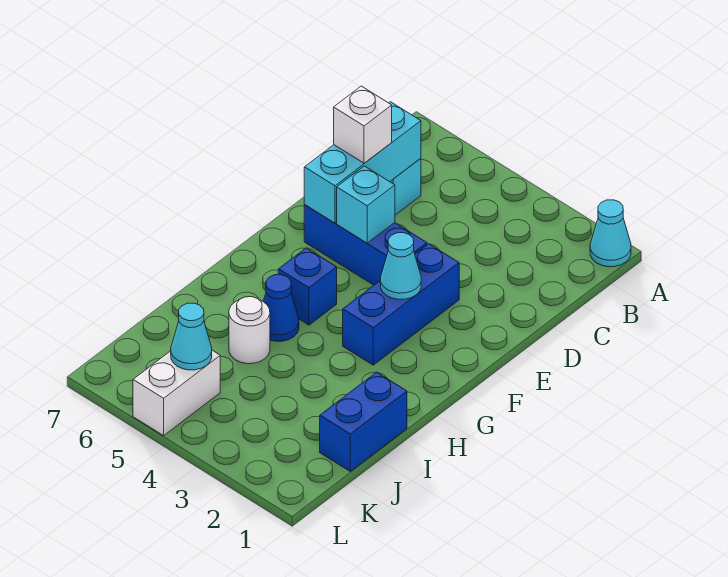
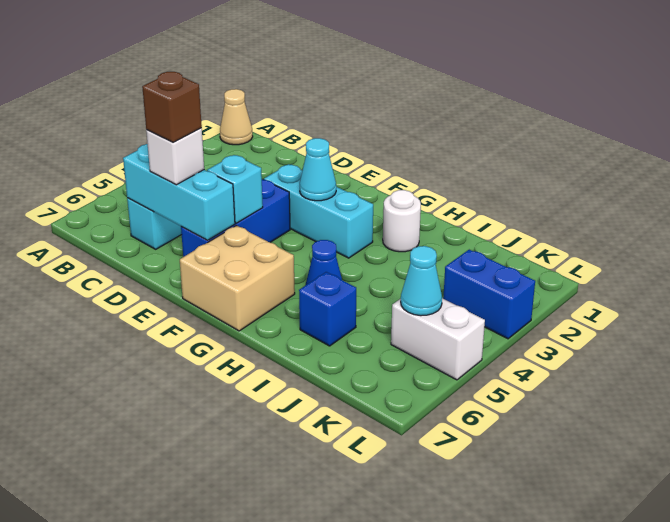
cyan cone A1 level 1 -> tan cone A1 level 1
none -> brown brick D6 level 4
blue brick E3:G3 level 1 -> cyan brick E3:G3 level 1
none -> tan brick F6:G7 level 1
blue brick G5 level 1 -> blue brick I6 level 1
blue brick I1:J1 level 1 -> blue brick K3:L3 level 1
white round brick I5 level 1 -> white round brick H2 level 1

